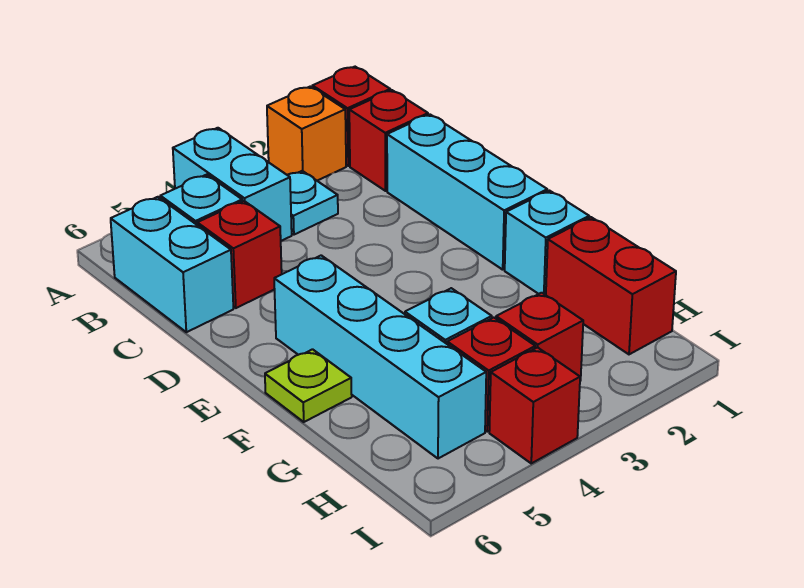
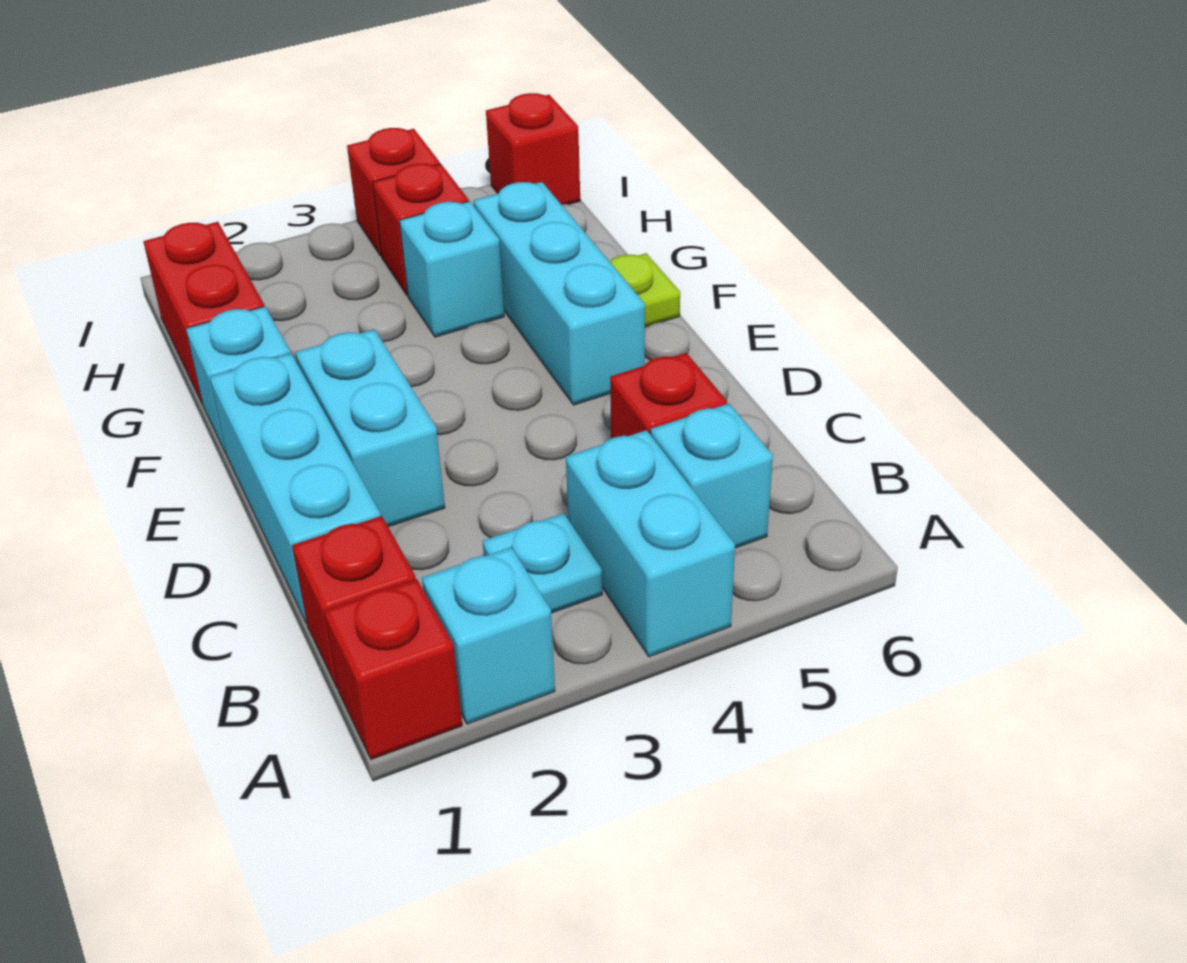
orange brick A2 level 1 -> cyan brick A2 level 1
cyan brick B6:C6 level 1 -> cyan brick D2:E2 level 1
cyan brick E5:H5 level 1 -> cyan brick E5:G5 level 1
red brick H3 level 1 -> red brick I6 level 1

